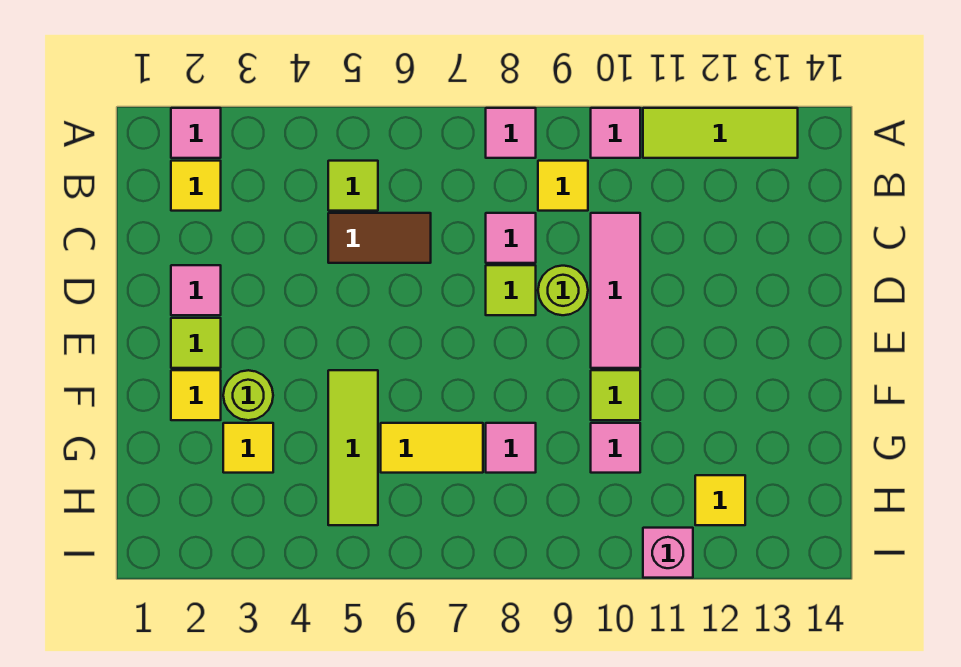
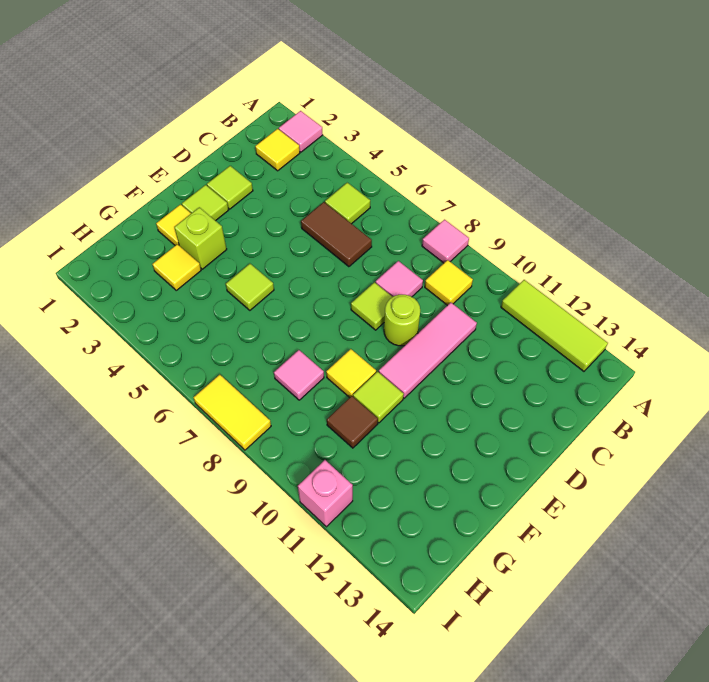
pink tile A10 level 1 -> none
pink tile D2 level 1 -> lime tile D2 level 1
lime round brick F3 level 1 -> lime brick F3 level 1
lime tile F5:H5 level 1 -> lime tile F5 level 1
yellow tile G6:G7 level 1 -> yellow tile I7:I8 level 1
pink tile G10 level 1 -> brown tile G10 level 1
yellow tile H12 level 1 -> yellow tile F9 level 1

